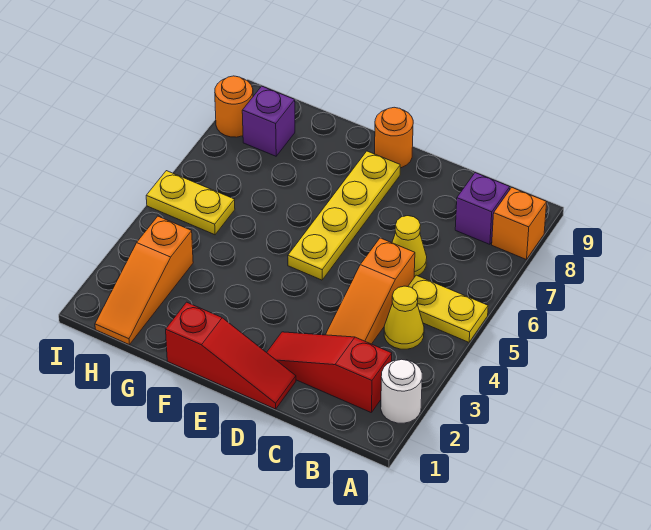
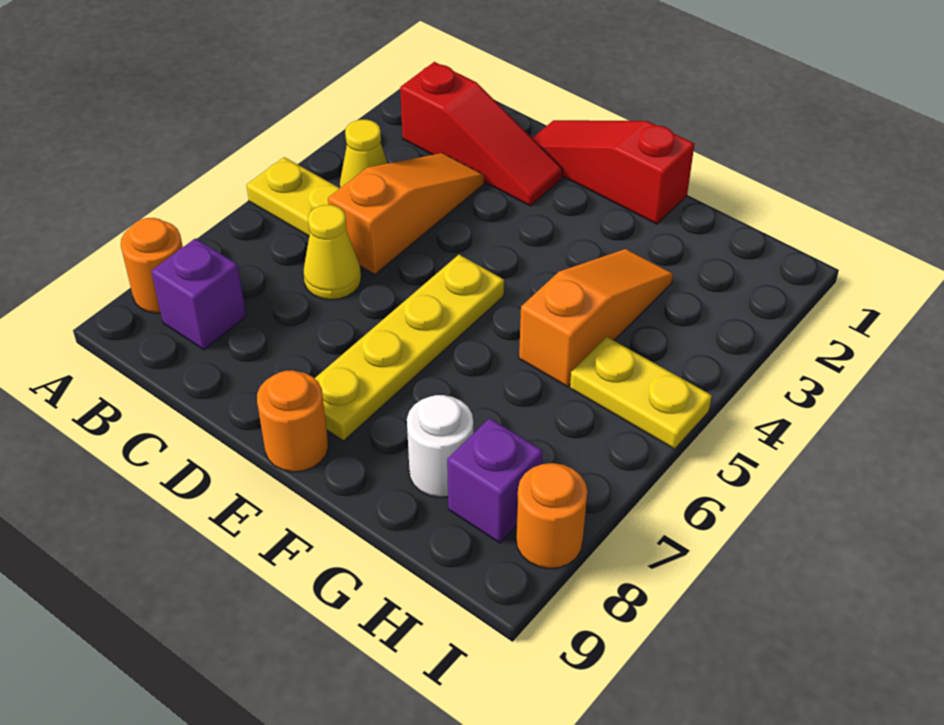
white round brick A2 level 1 -> white round brick G8 level 1
orange brick A8 level 1 -> orange round brick A8 level 1
orange slope H1:H3 level 1 top 3 -> orange slope G3:G5 level 1 top 5

